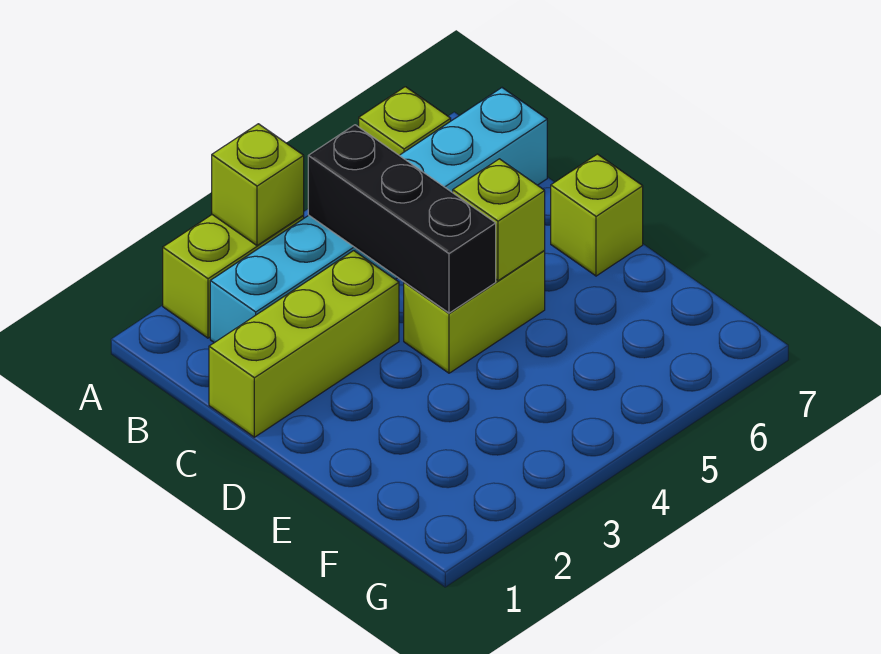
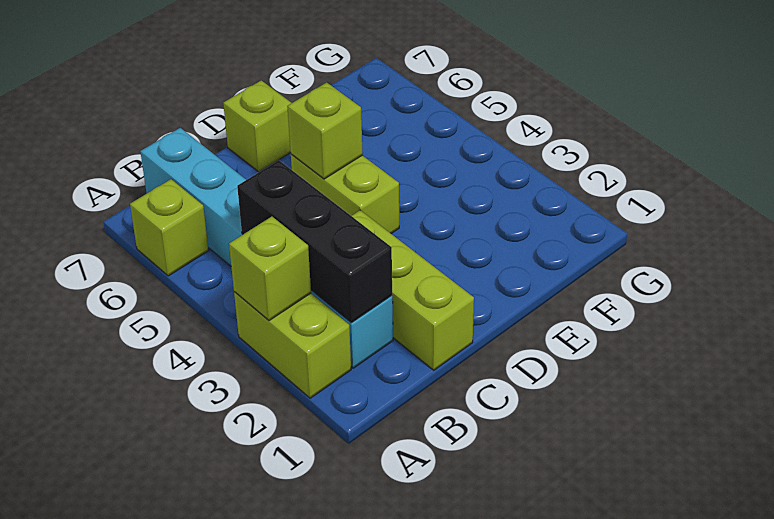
black brick B4:D4 level 2 -> black brick B2:B4 level 2

